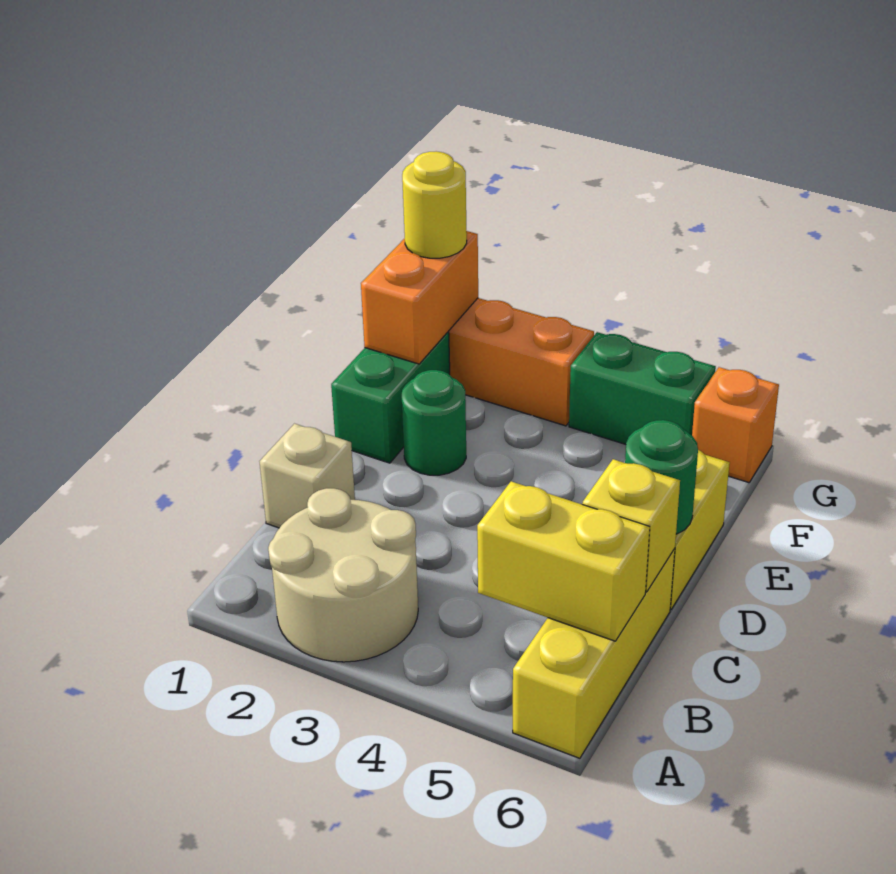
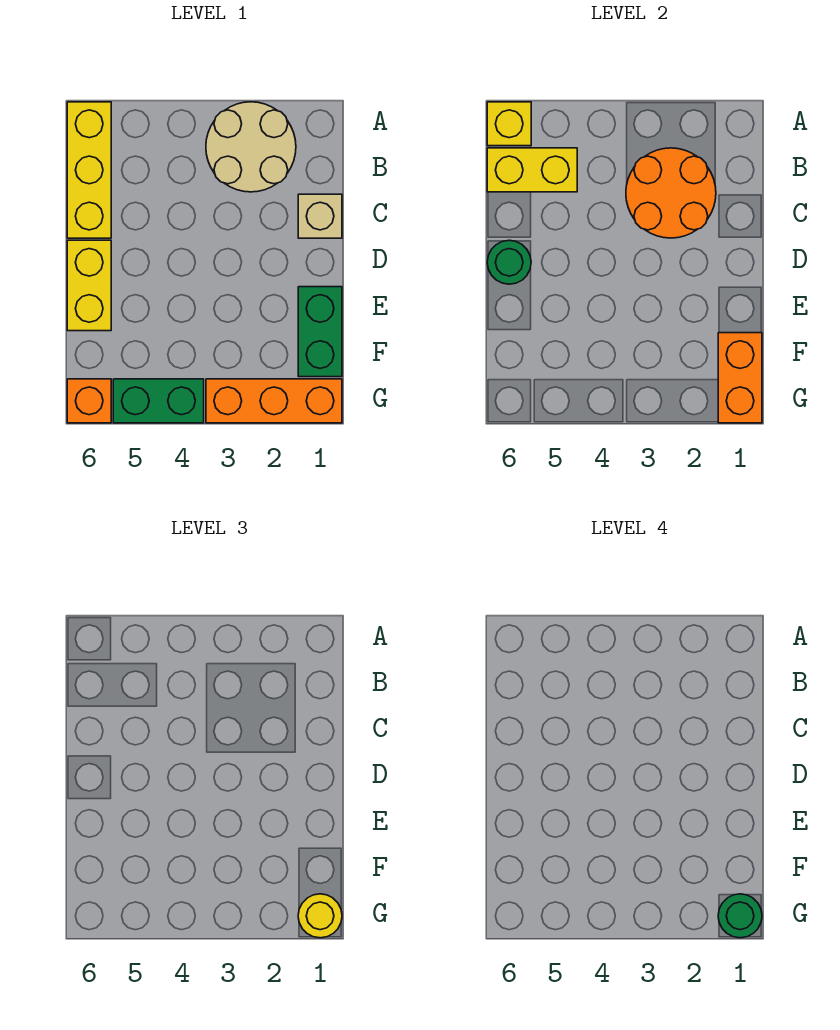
none -> orange round brick B2:C3 level 2
yellow brick C6 level 2 -> yellow brick A6 level 2
green round brick E2 level 1 -> green round brick G1 level 4

